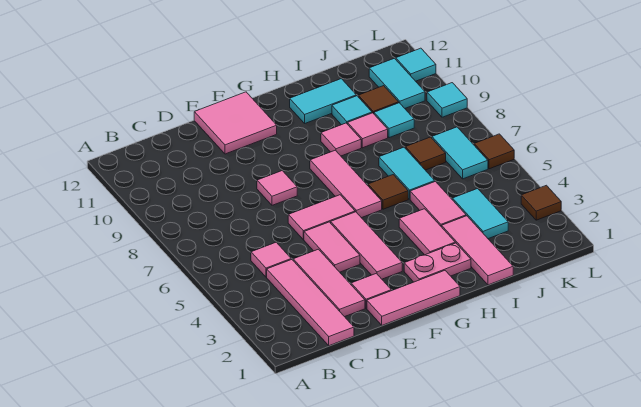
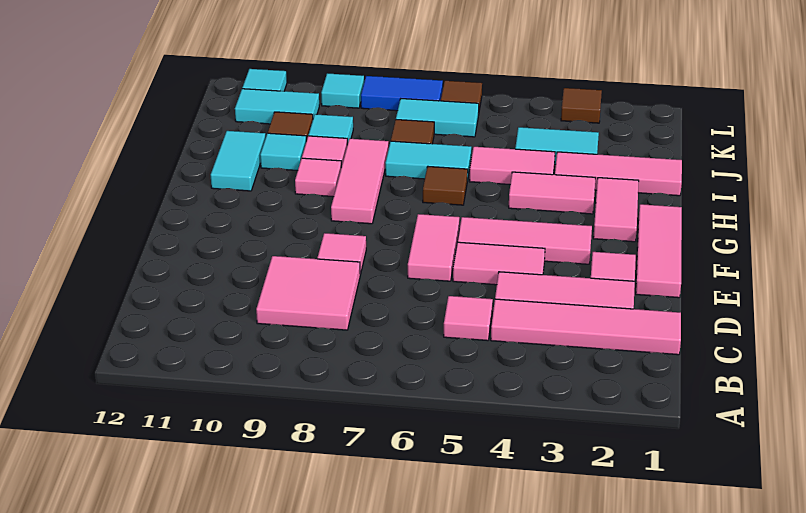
pink tile E11:F12 level 1 -> pink tile C8:D9 level 1
pink plate G2:H2 level 1 -> pink tile G2:H2 level 1
pink tile G6:G8 level 1 -> pink tile G8:I8 level 1
none -> blue tile L7:L8 level 1

